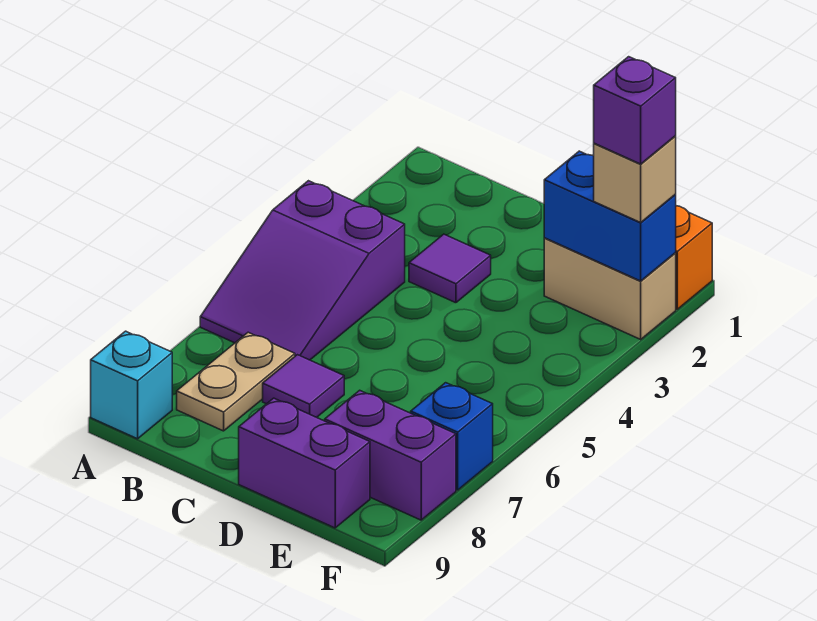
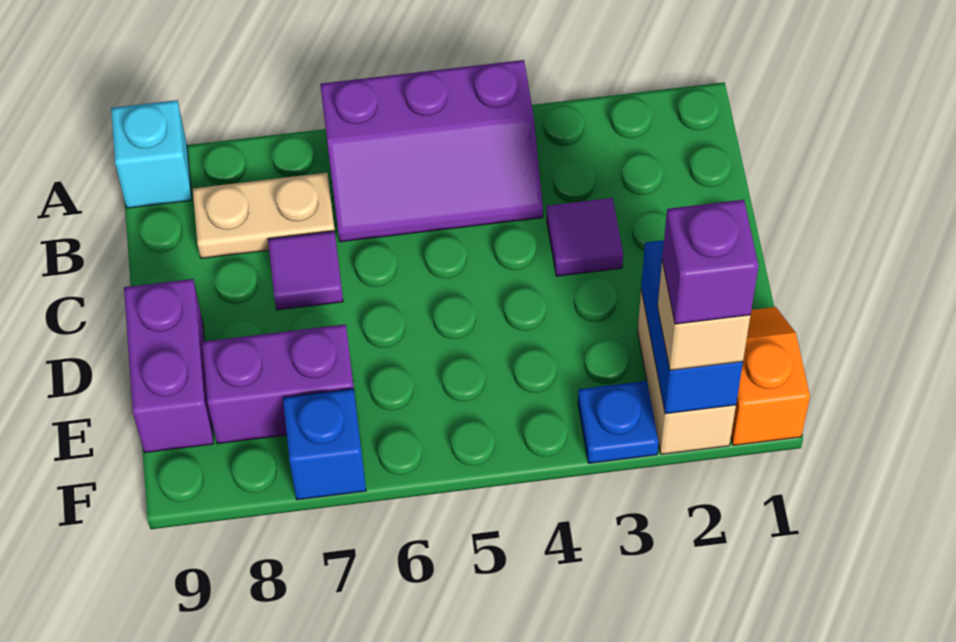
purple slope A4:B6 level 1 top 4 -> purple slope A4:B6 level 1 top A
purple brick E8:F8 level 1 -> purple brick E7:E8 level 1
none -> blue plate F3 level 1

